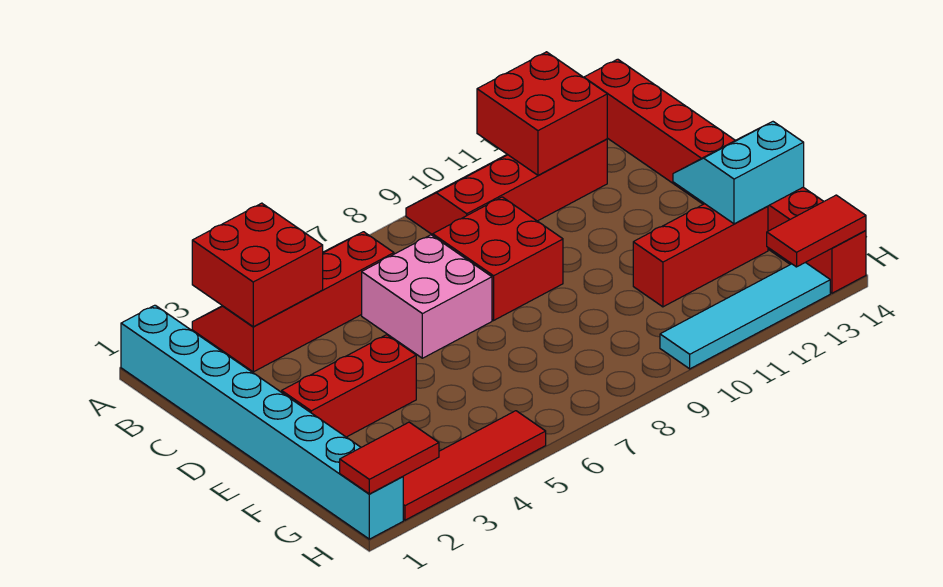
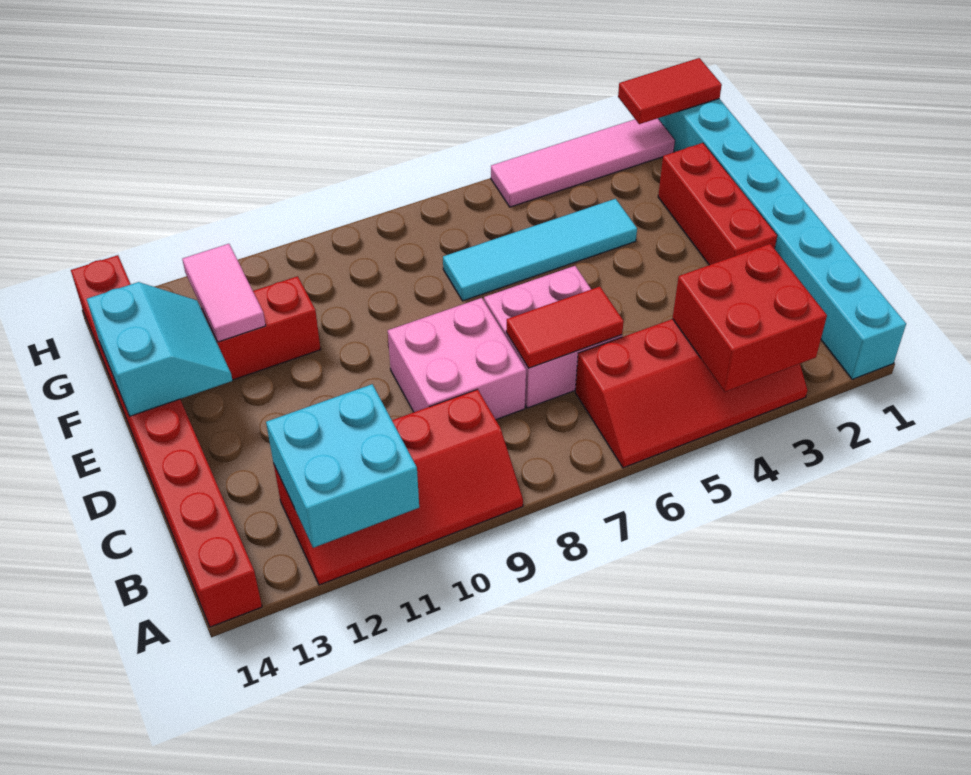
red brick A11:B12 level 2 -> cyan brick A11:B12 level 2
red brick C8:D9 level 1 -> pink brick C8:D9 level 1
red brick E2:E4 level 1 -> red brick D2:F2 level 1
cyan slope E13:F14 level 2 top F -> cyan slope E13:F14 level 2 top 14
none -> pink tile F12:G12 level 2
red tile H2:H5 level 1 -> pink tile H2:H5 level 1
cyan tile H10:H13 level 1 -> cyan tile F4:F7 level 1
red tile H13:H14 level 2 -> red tile C6:C7 level 2

